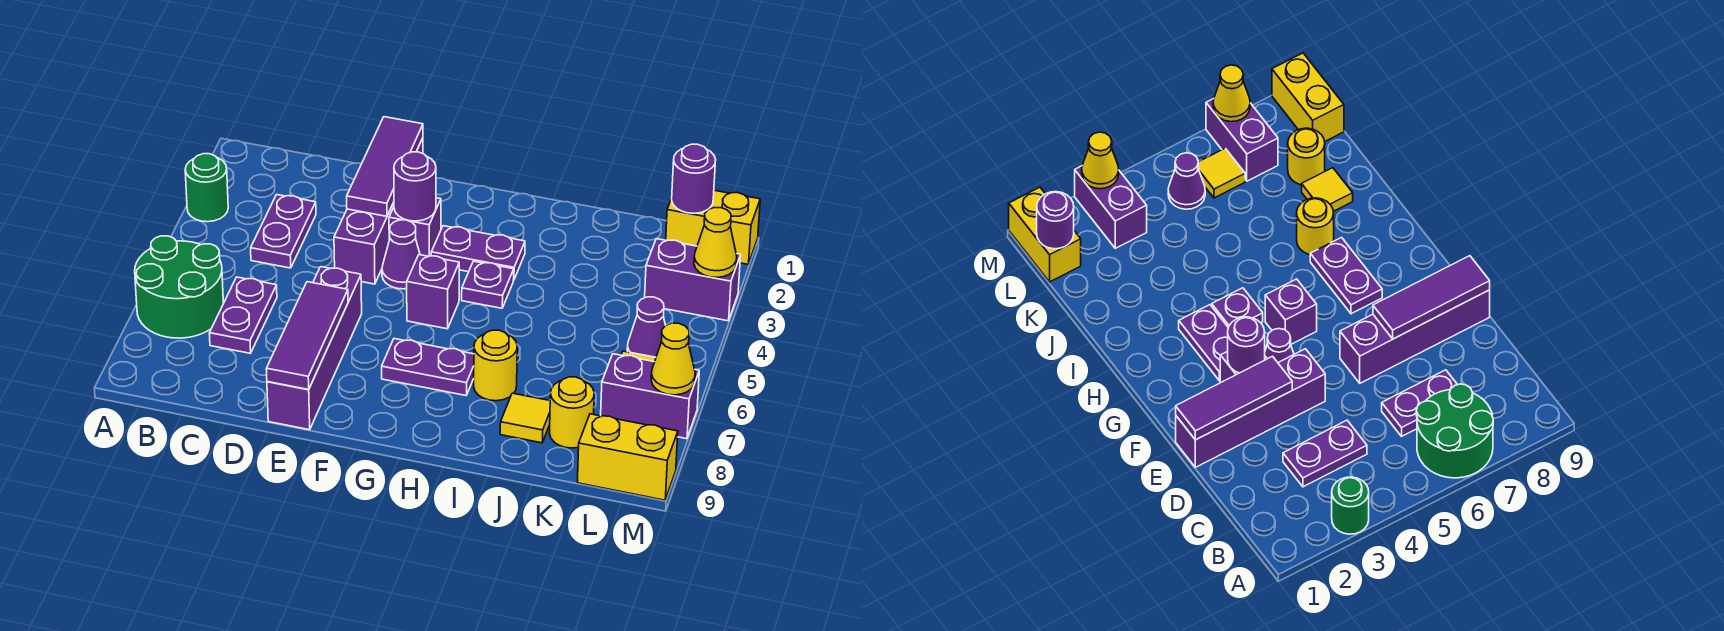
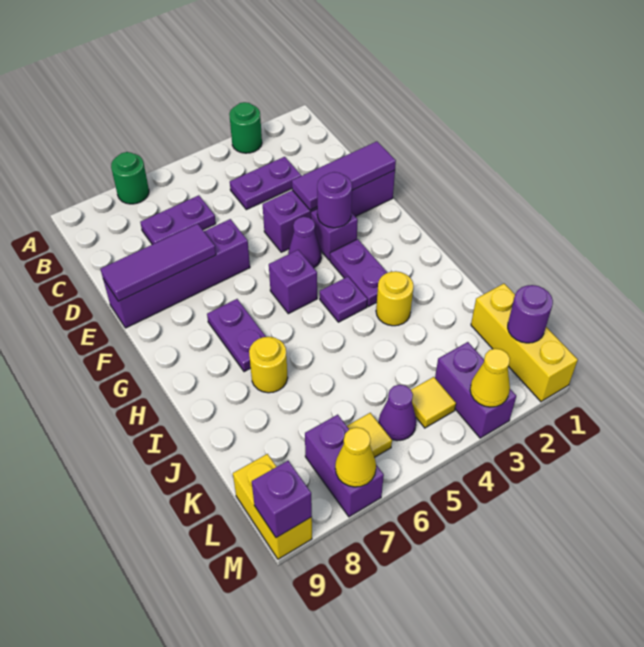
green round brick A6:B7 level 1 -> green round brick A7 level 1
yellow tile J8 level 1 -> yellow tile L4 level 1
yellow round brick K8 level 1 -> yellow round brick I3 level 1
yellow brick L1:M1 level 1 -> yellow brick K1:M1 level 1
none -> purple brick M9 level 2

